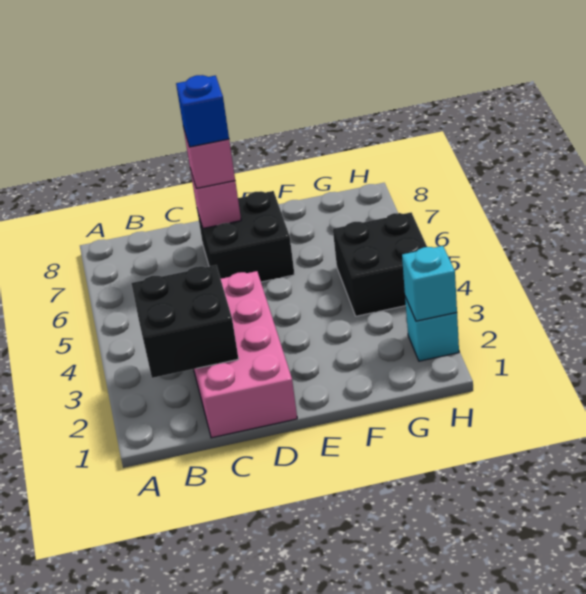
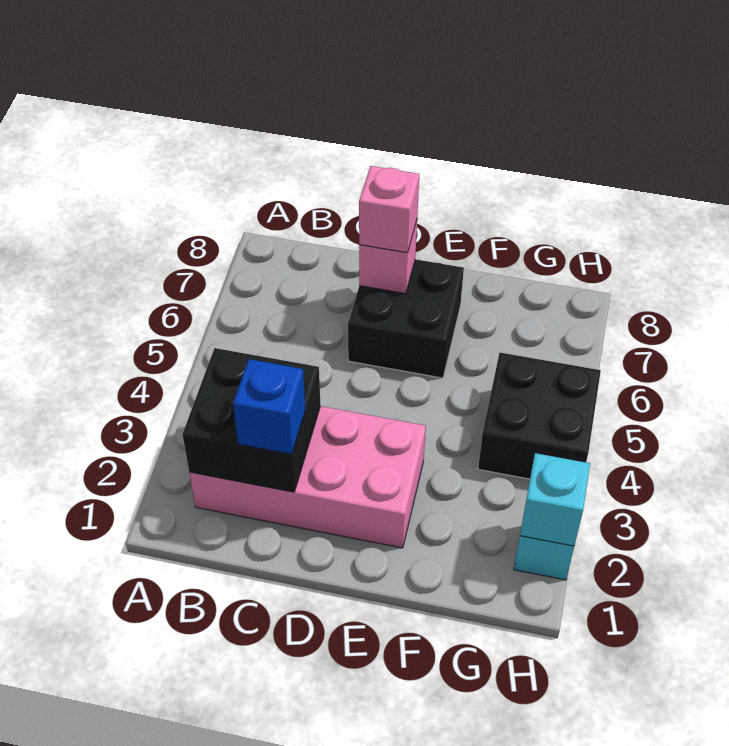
pink brick C1:D4 level 1 -> pink brick B2:E3 level 1
blue brick D7 level 4 -> blue brick C2 level 3

